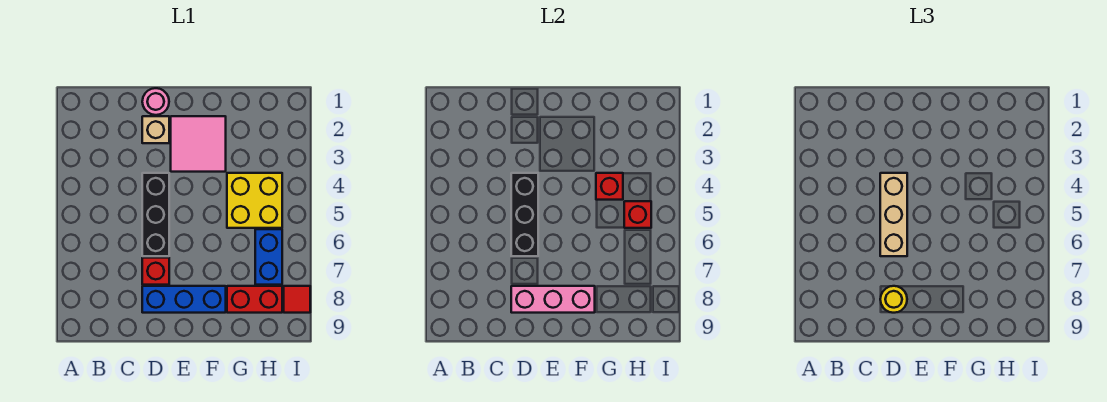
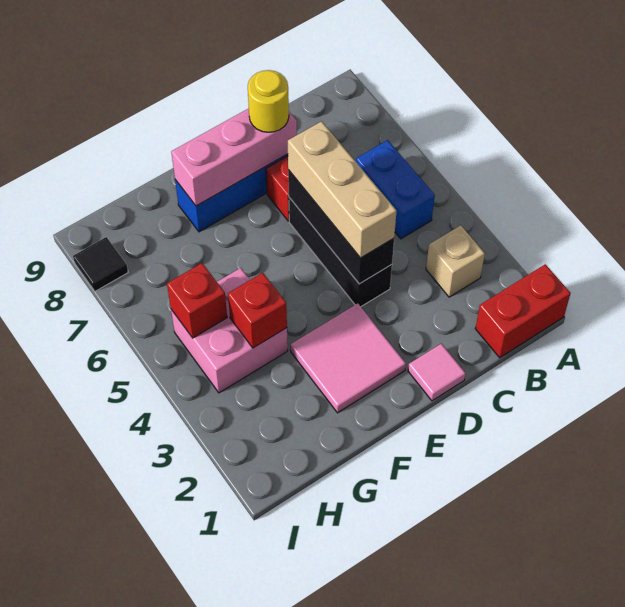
pink round brick D1 level 1 -> pink tile D1 level 1
tan brick D2 level 1 -> tan brick B3 level 1
yellow brick G4:H5 level 1 -> pink brick G4:H5 level 1
red brick G8:H8 level 1 -> red brick A1:B1 level 1
blue brick H6:H7 level 1 -> blue brick B5:B6 level 1
red tile I8 level 1 -> black tile I8 level 1

